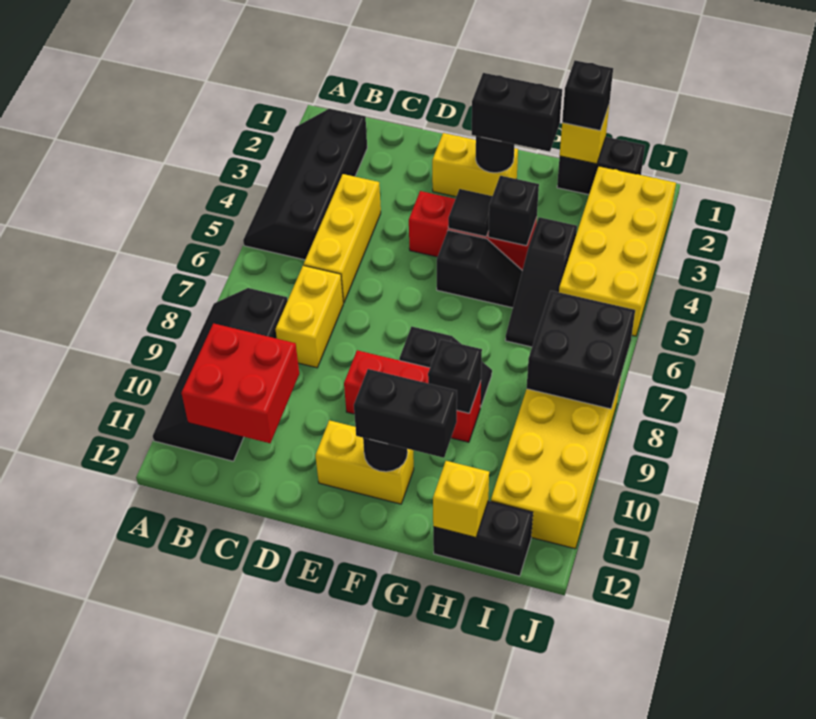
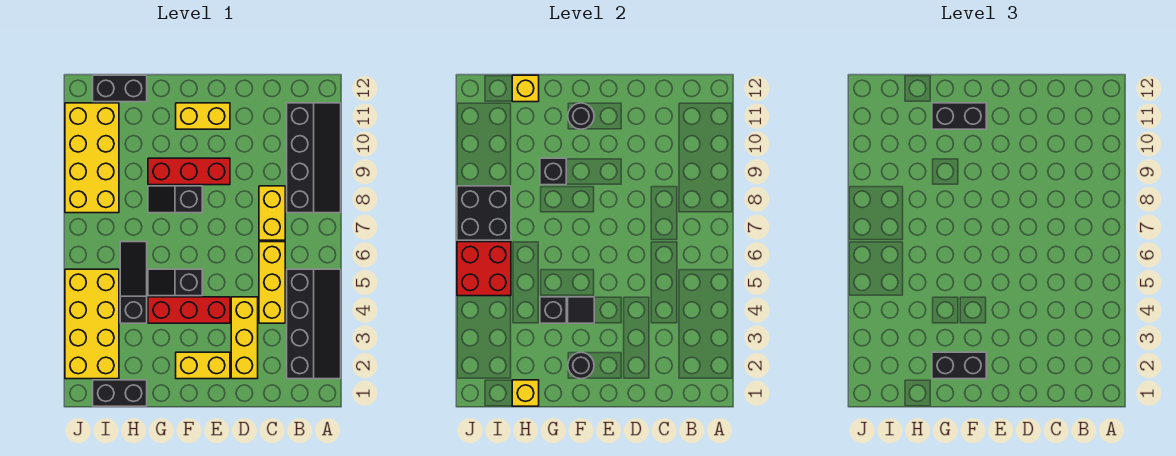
red brick B10:C11 level 2 -> red brick I5:J6 level 2
none -> yellow brick D2:D4 level 1
black brick H1 level 3 -> none

